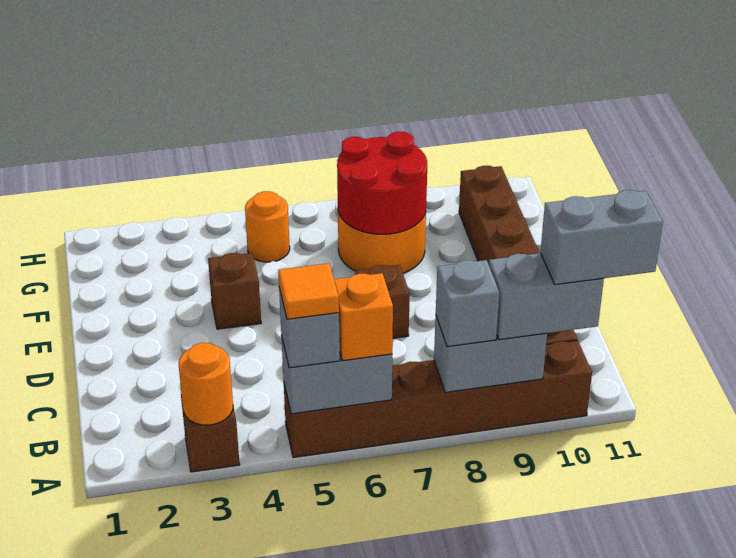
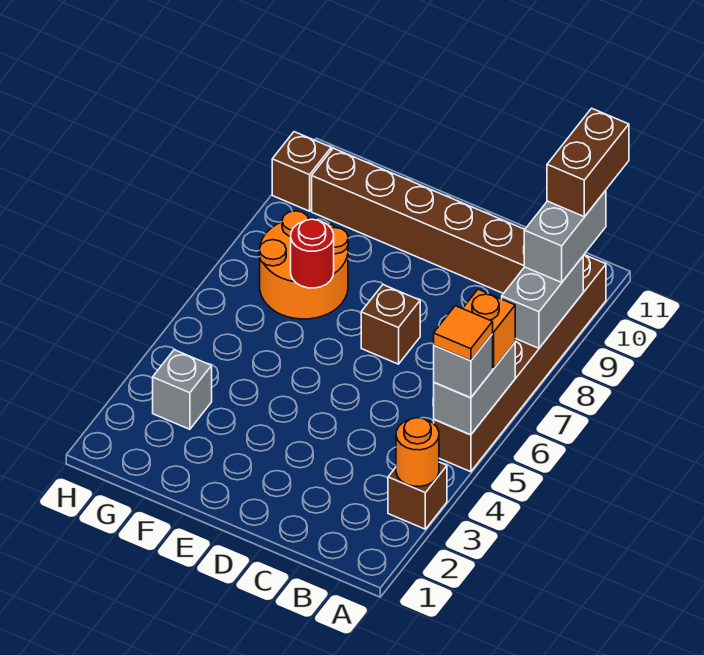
grey brick A8 level 3 -> grey brick G3 level 1
grey brick A10:A11 level 4 -> brown brick A10:A11 level 4
brown brick E4 level 1 -> brown brick H10 level 1
red round brick F7:G8 level 2 -> red round brick F7 level 2
orange round brick G5 level 1 -> none

